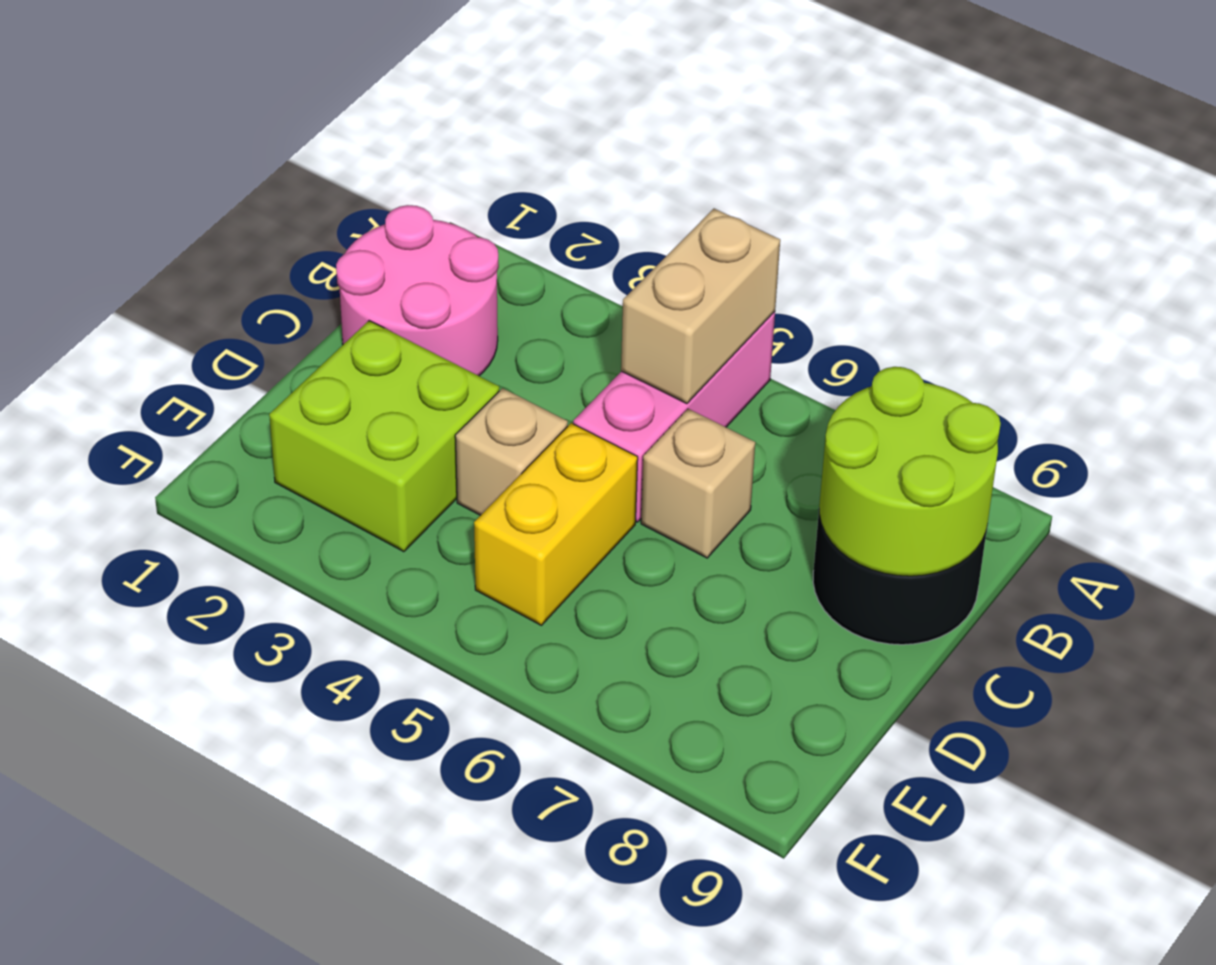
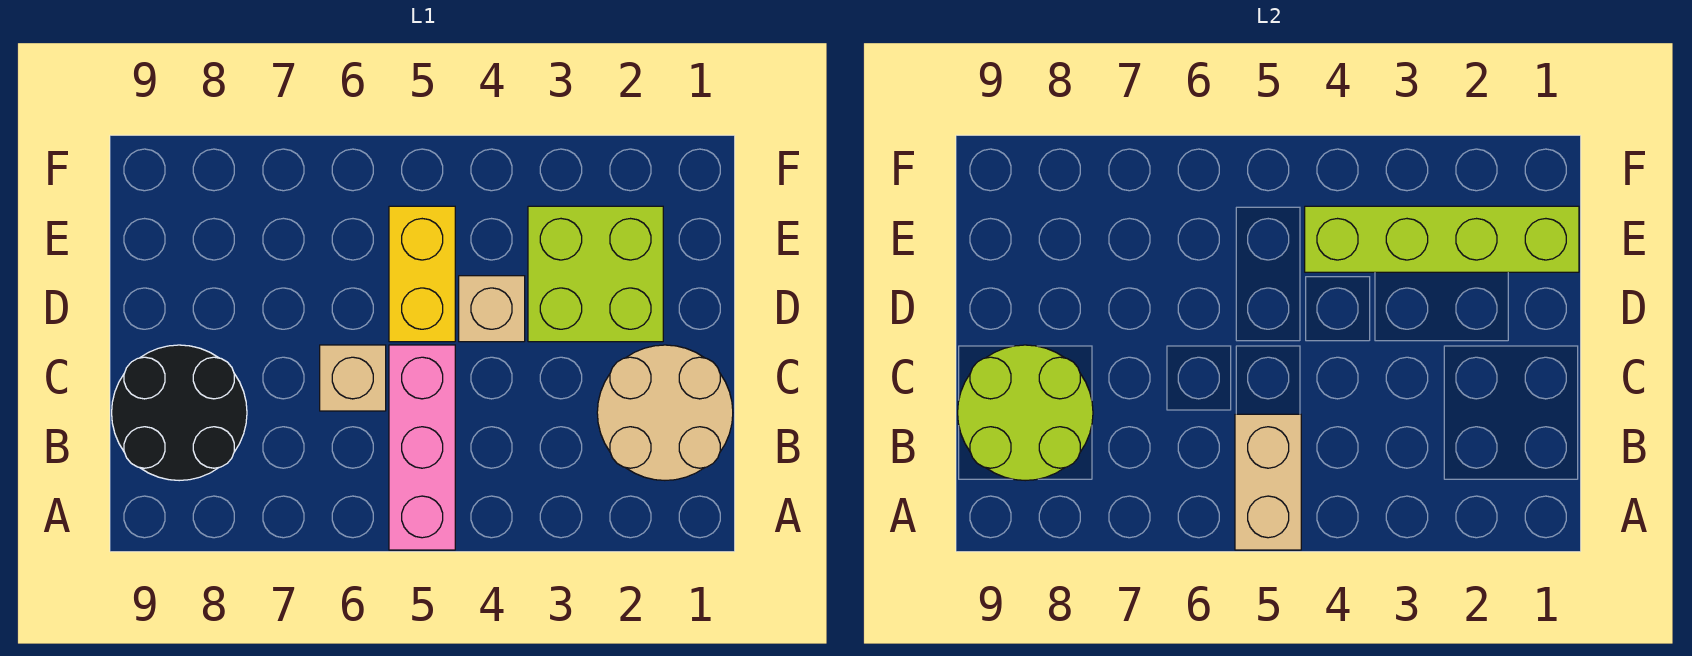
pink round brick B1:C2 level 1 -> tan round brick B1:C2 level 1
none -> lime brick E1:E4 level 2

